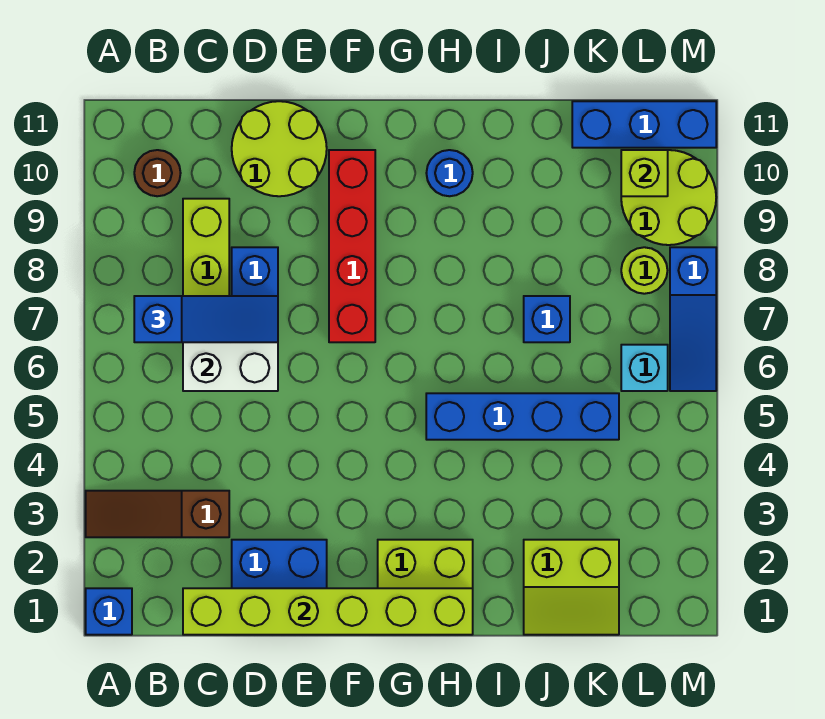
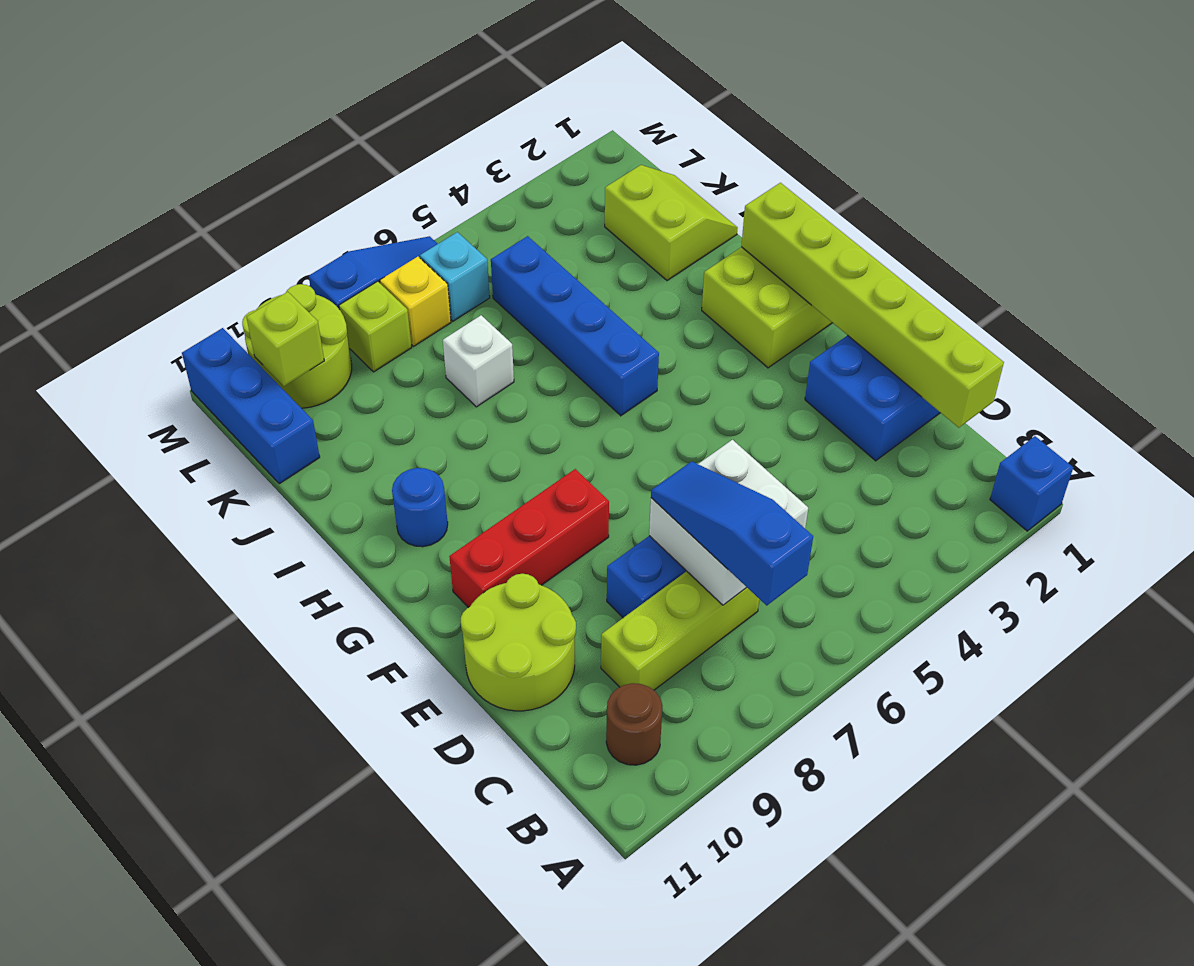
brown slope A3:C3 level 1 top C -> none
red brick F7:F10 level 1 -> red brick F8:F10 level 1
blue brick J7 level 1 -> white brick J7 level 1
none -> yellow brick L7 level 1
lime round brick L8 level 1 -> lime brick L8 level 1

